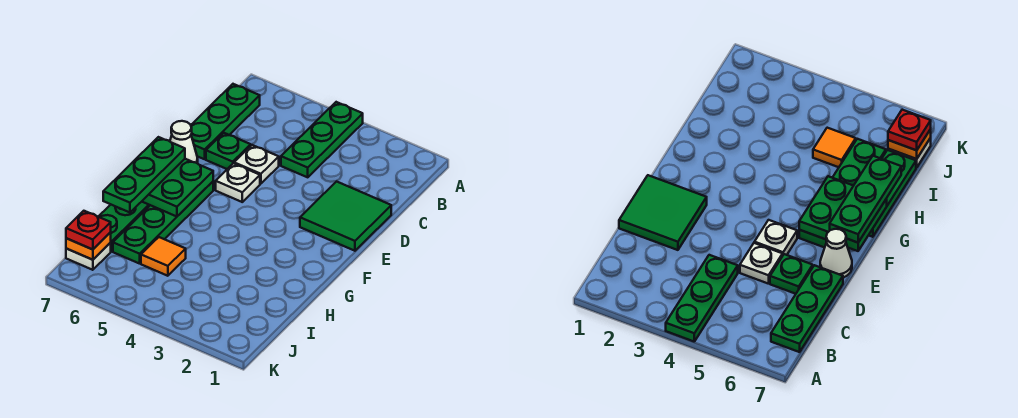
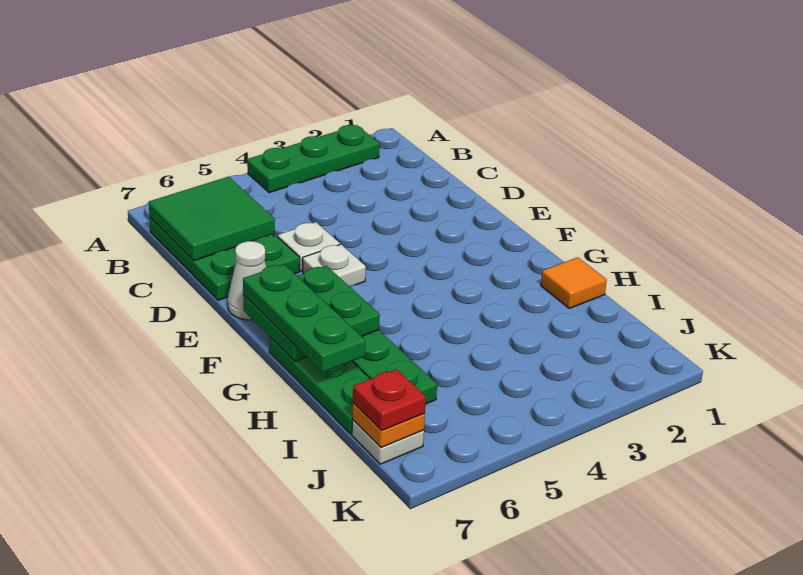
green plate A4:C4 level 1 -> green plate A2:A4 level 1
green tile D1:E2 level 1 -> green tile B6:C7 level 2
orange tile I5 level 1 -> orange tile H1 level 1

